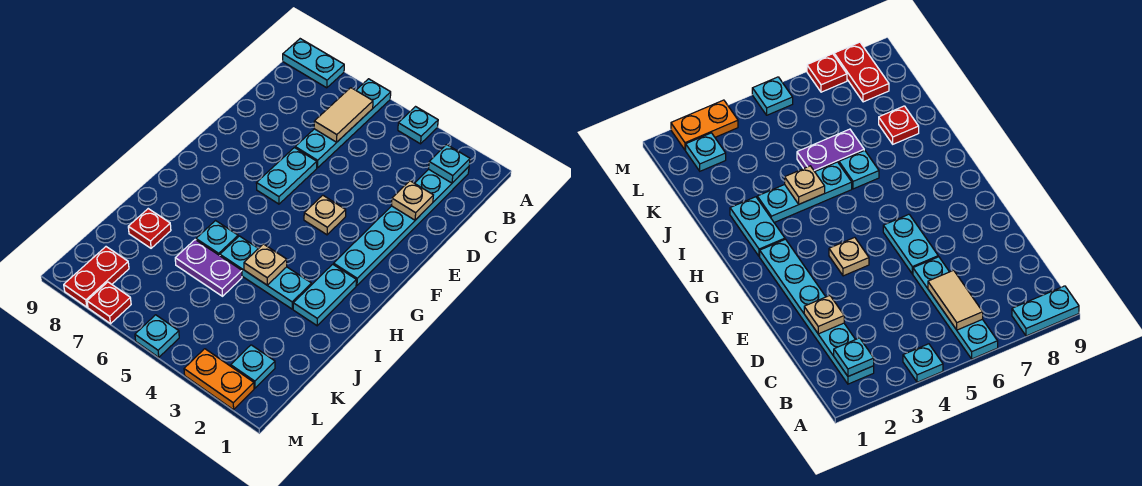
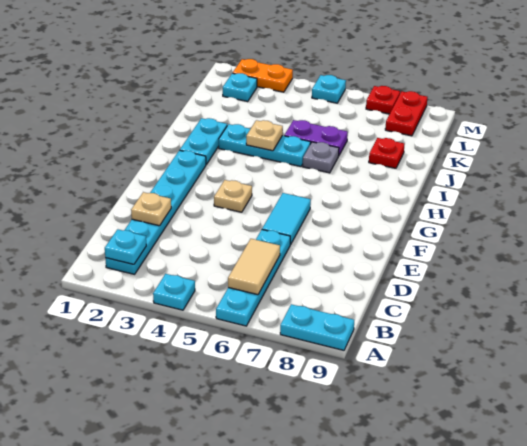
cyan plate E6:F6 level 1 -> cyan tile E6:F6 level 1
cyan plate I6 level 1 -> grey plate I6 level 1

